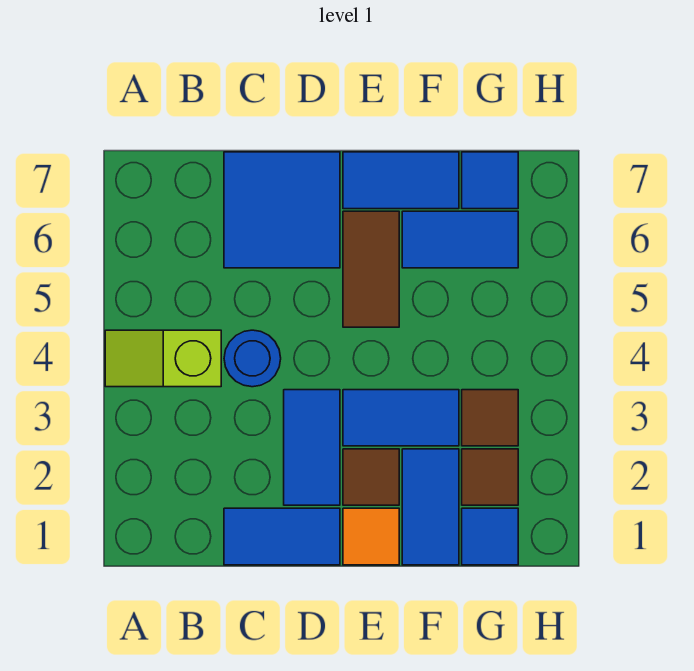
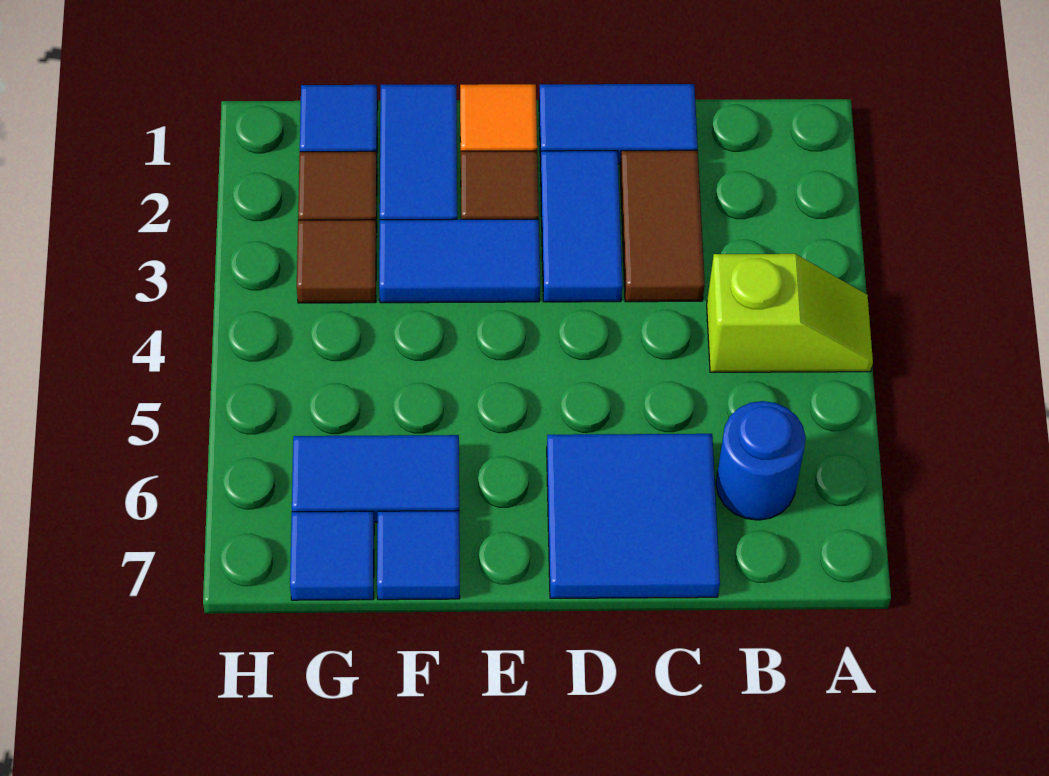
blue round brick C4 level 1 -> blue round brick B6 level 1
brown tile E5:E6 level 1 -> brown tile C2:C3 level 1
blue tile E7:F7 level 1 -> blue tile F7 level 1

